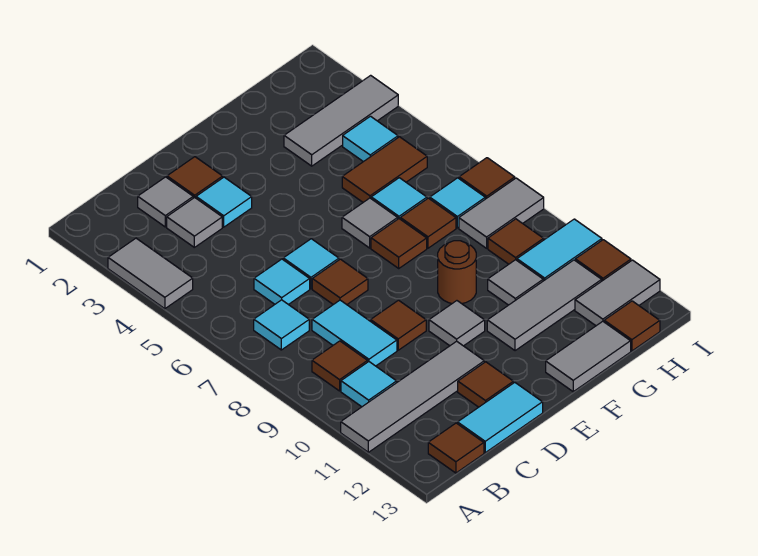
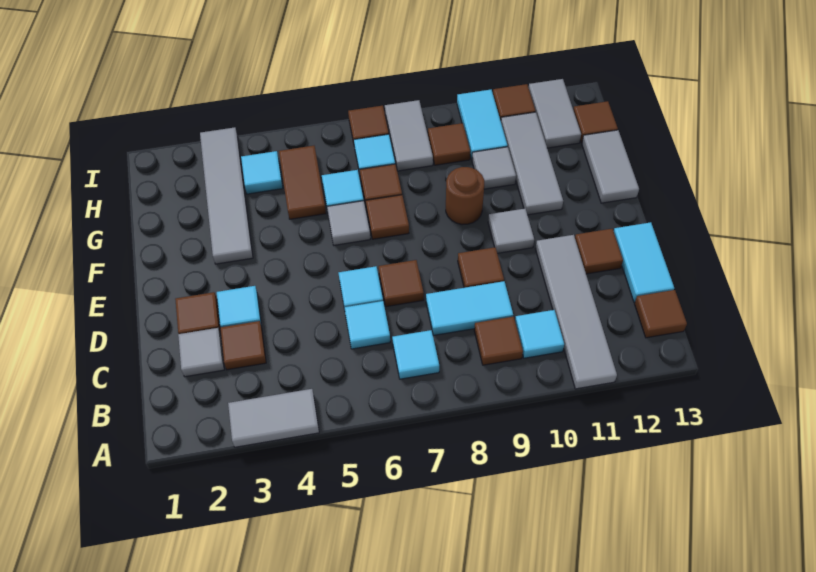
grey tile C3 level 1 -> brown tile C3 level 1
grey tile G3:I3 level 1 -> grey tile F3:I3 level 1

